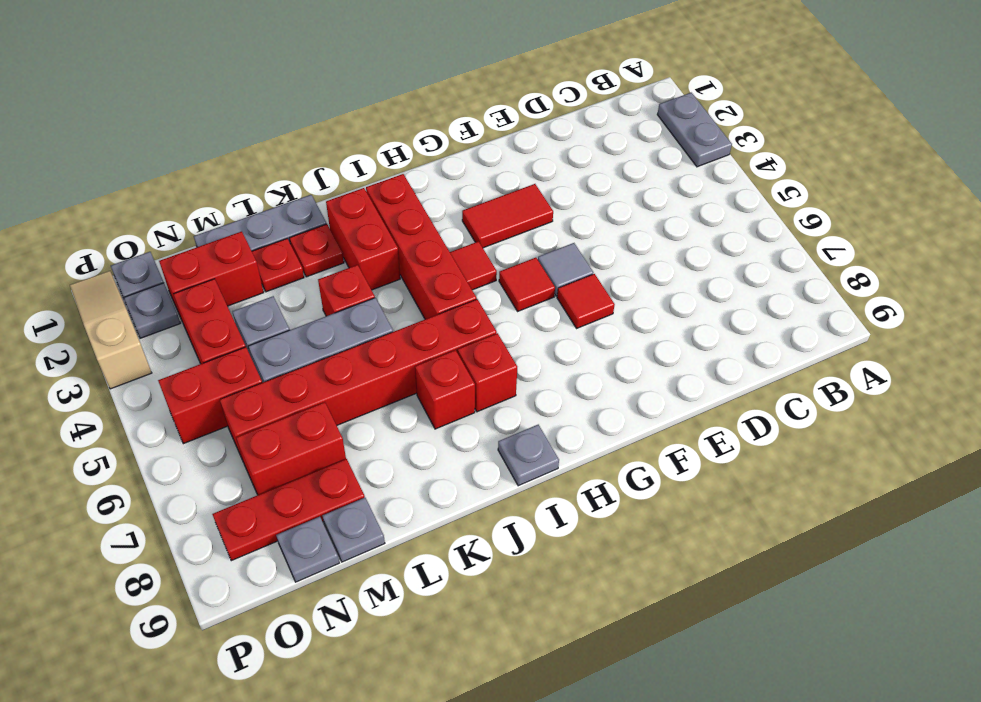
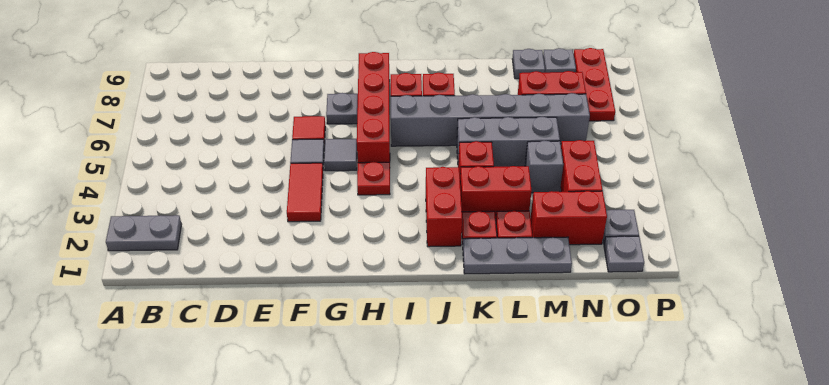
grey plate A2:A3 level 1 -> grey plate A2:B2 level 1
red tile F3:G3 level 1 -> red tile F3:F4 level 1
red tile G5 level 1 -> grey tile G5 level 1
red tile H4 level 1 -> red plate H4 level 1
red brick I2:I5 level 1 -> red brick H5:H8 level 1
red brick I6:N6 level 1 -> grey brick I6:N6 level 1
grey plate I9 level 1 -> grey plate G7 level 1
red plate M8:O8 level 1 -> red plate O7:O9 level 1
red brick N5:O5 level 1 -> red brick K3:L3 level 1
tan slope P1:P3 level 1 top 3 -> none

